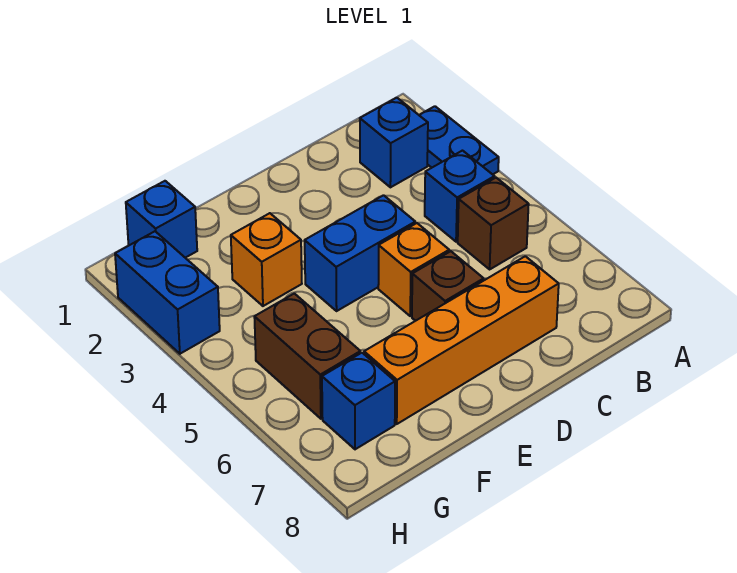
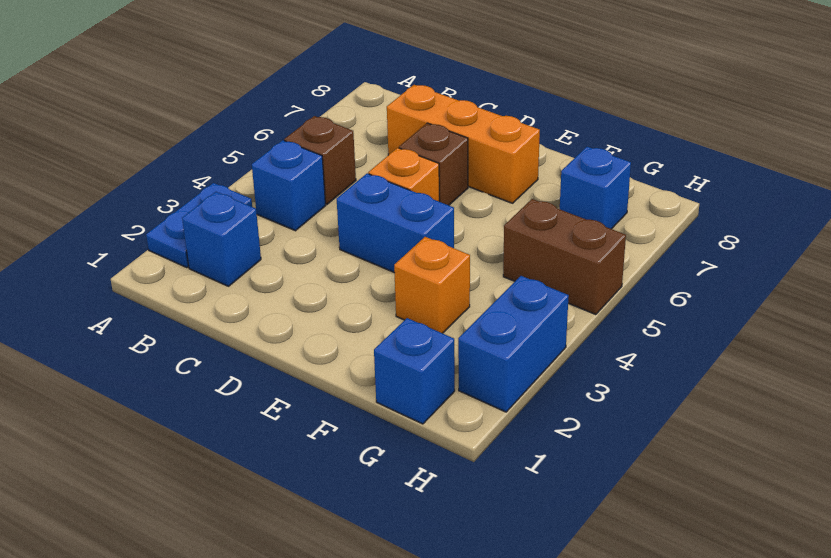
orange brick C7:F7 level 1 -> orange brick C7:E7 level 1
brown brick G5:G6 level 1 -> brown brick G5:H5 level 1

